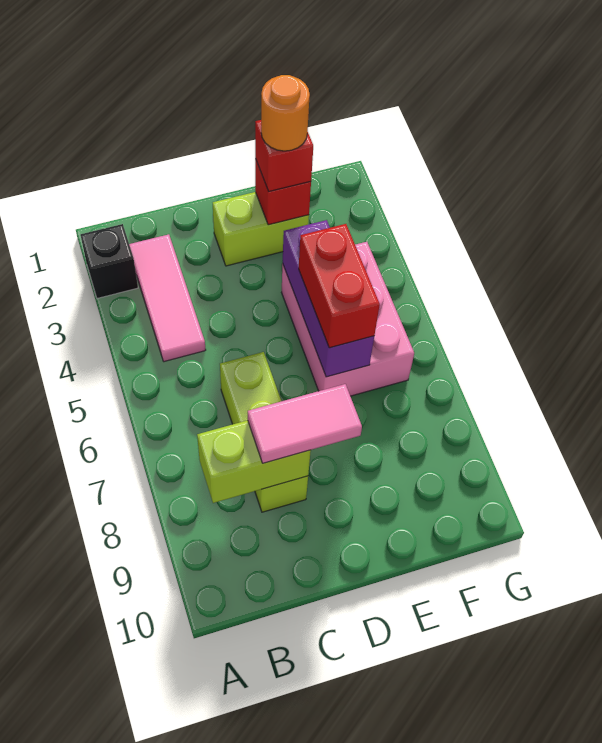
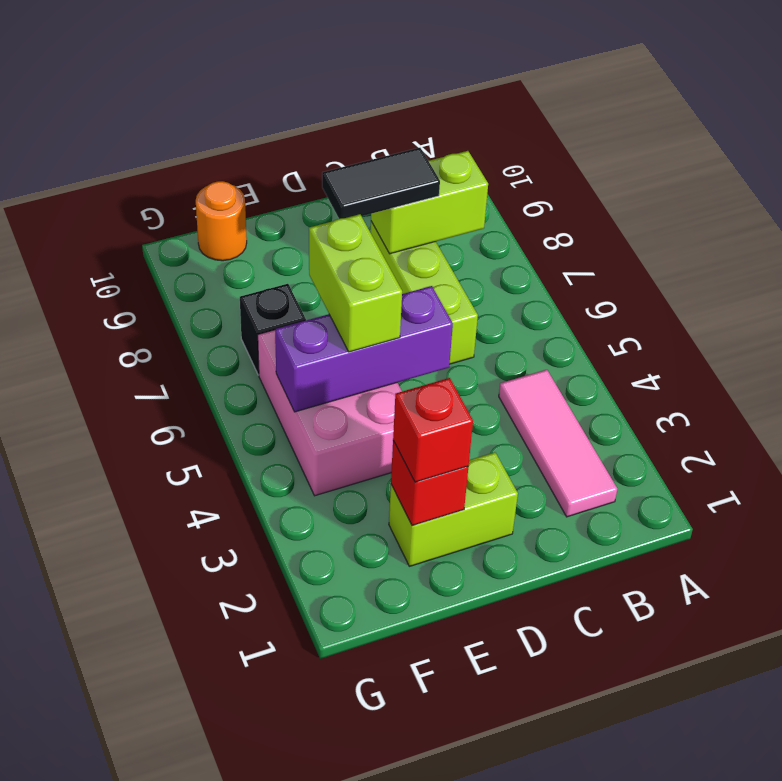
black brick A2 level 1 -> black brick F7 level 1
pink tile C8:D8 level 3 -> black tile C8:D8 level 3
orange round brick E2 level 4 -> orange round brick F10 level 1
purple brick E4:E6 level 2 -> purple brick D5:F5 level 2
red brick E5:E6 level 3 -> lime brick E5:E6 level 3

